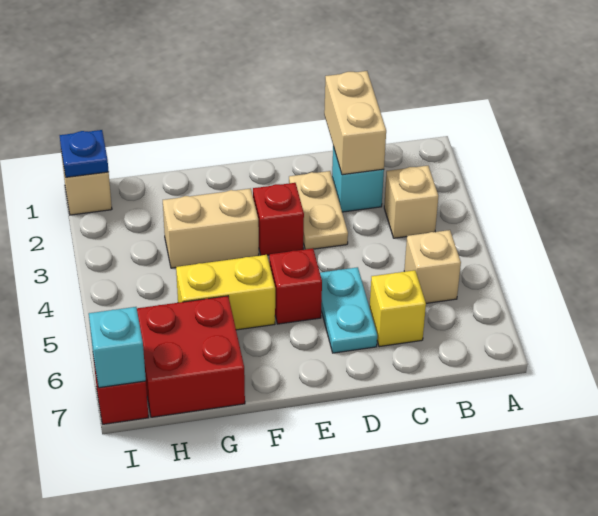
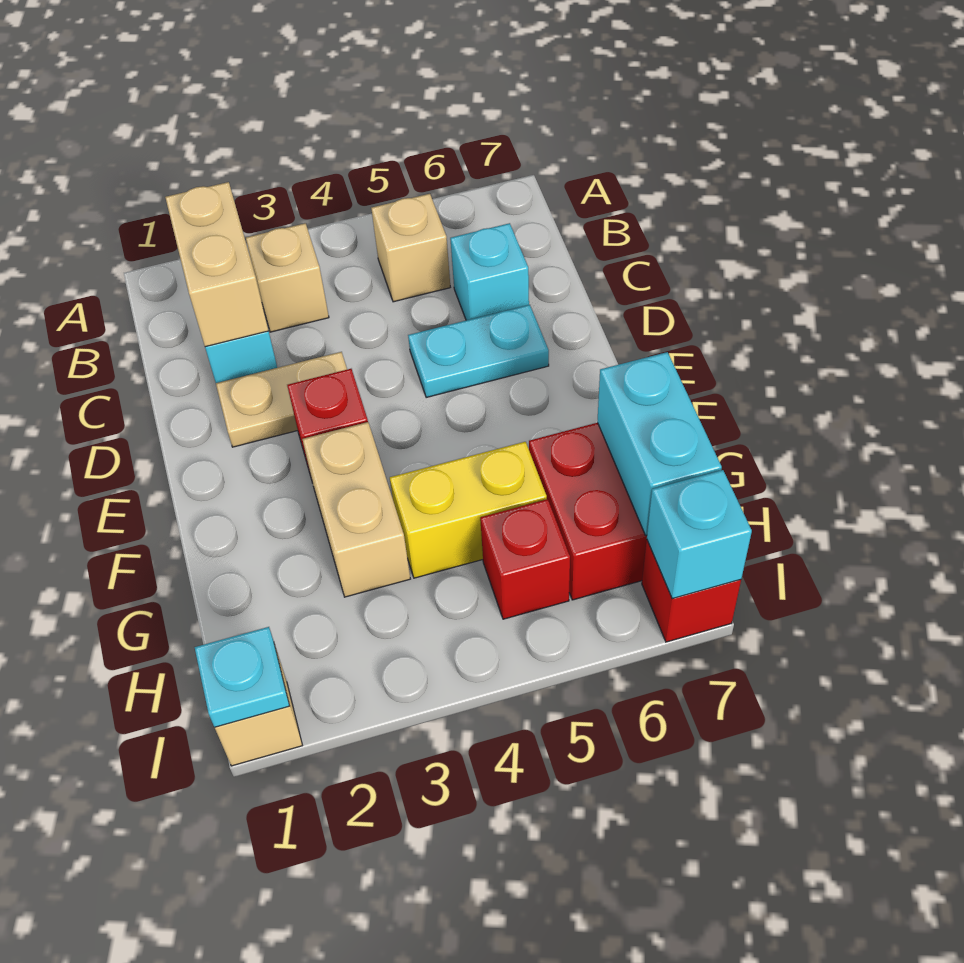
tan brick C1:C2 level 2 -> tan brick B2:C2 level 2
yellow brick C6 level 1 -> cyan brick C6 level 1
red brick E5 level 1 -> red brick H5 level 1
yellow brick F5:G5 level 1 -> yellow brick G4:G5 level 1
none -> cyan brick G7:H7 level 2
blue plate I1 level 2 -> cyan plate I1 level 2

